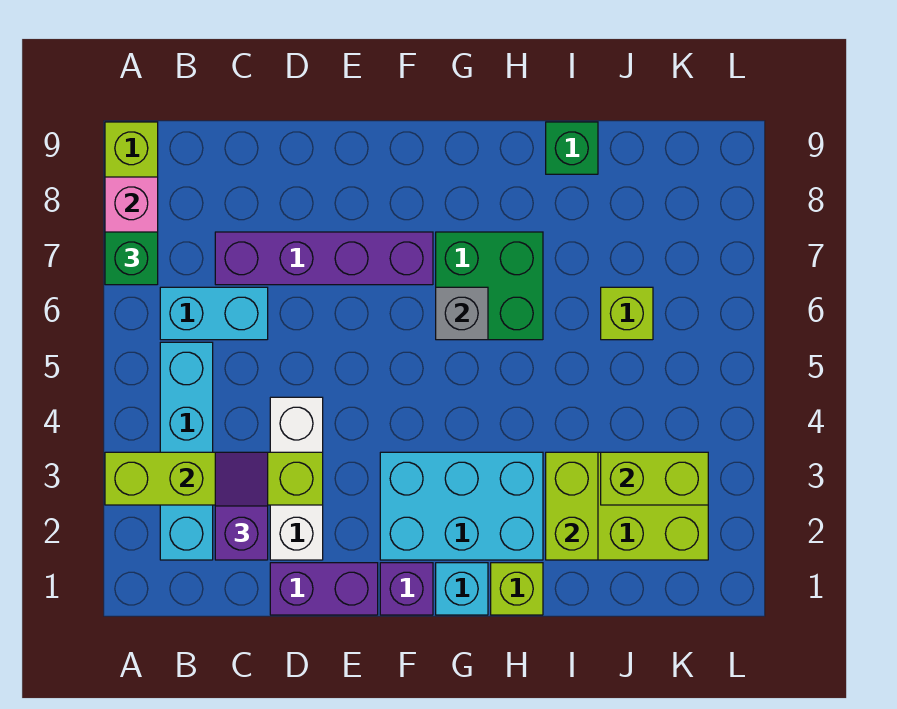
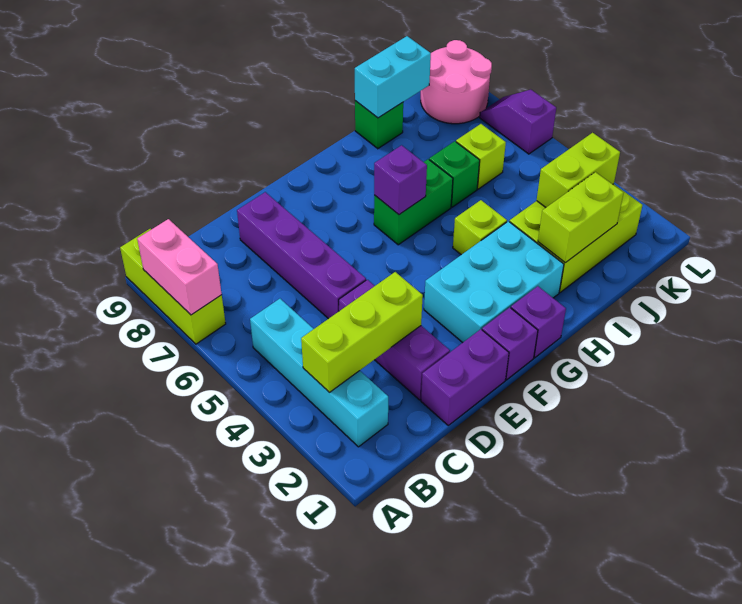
lime brick A3:D3 level 2 -> lime brick B3:D3 level 2
green brick A7 level 3 -> green brick I6 level 1
cyan brick B6:C6 level 1 -> cyan brick I9:J9 level 2
purple slope C2:C3 level 3 top 2 -> purple slope L6:L7 level 1 top 6
purple brick C7:F7 level 1 -> purple brick D5:D8 level 1
white brick D2:D4 level 1 -> purple brick D2:D4 level 1
cyan brick G1 level 1 -> purple brick G1 level 1
green brick G6:H7 level 1 -> green brick G6:H6 level 1
grey brick G6 level 2 -> purple brick G6 level 2
lime brick H1 level 1 -> lime brick H4 level 1
lime brick I2:I3 level 2 -> lime brick I2:J2 level 2
none -> pink round brick K8:L9 level 1

